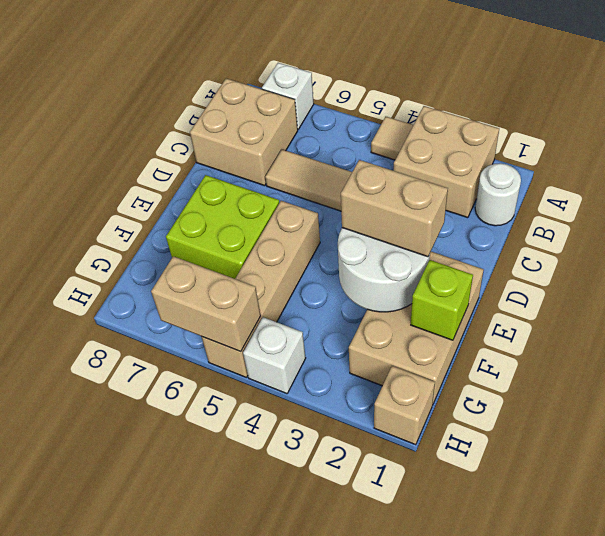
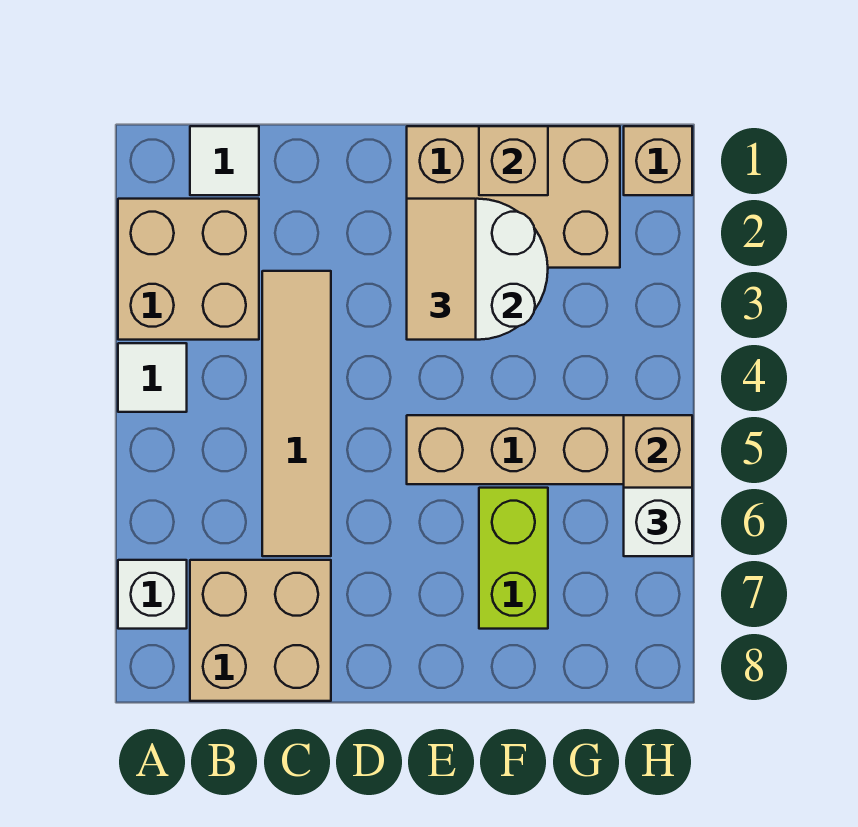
tan tile A4 level 1 -> white tile A4 level 1
white round brick B1 level 1 -> white tile B1 level 1
tan brick E2:E3 level 3 -> tan tile E2:E3 level 3
lime brick E6:F7 level 1 -> lime brick F6:F7 level 1
lime brick F1 level 2 -> tan brick F1 level 2
white brick H4 level 1 -> white brick H6 level 3

